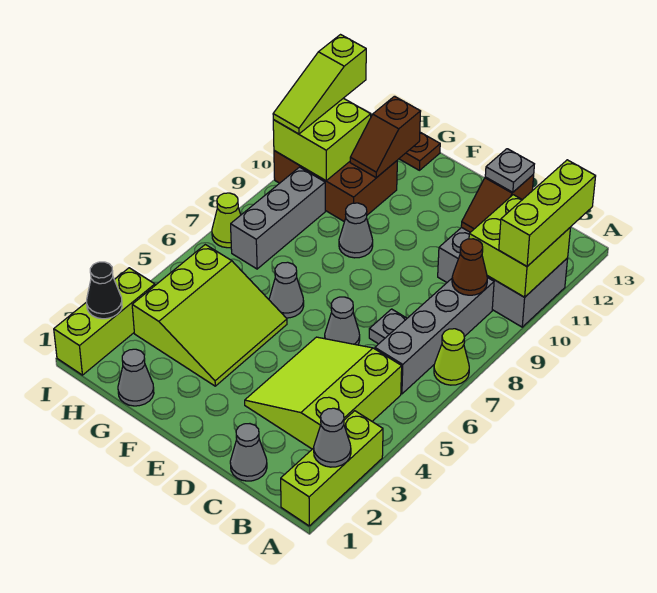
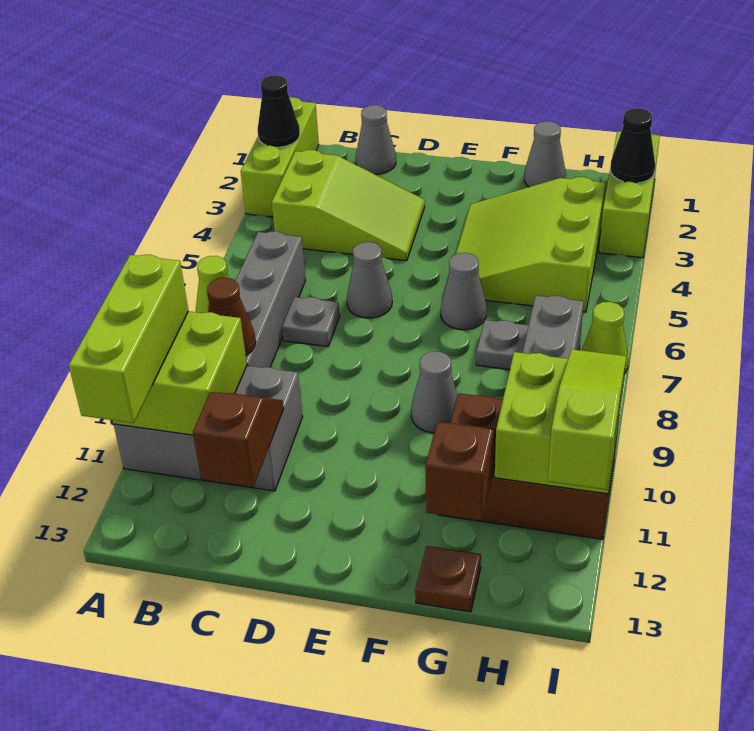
grey cone A2 level 2 -> black cone A2 level 2
lime slope B3:D5 level 1 top B -> lime slope B3:D4 level 1 top B
grey plate C12 level 3 -> grey plate G7 level 1

